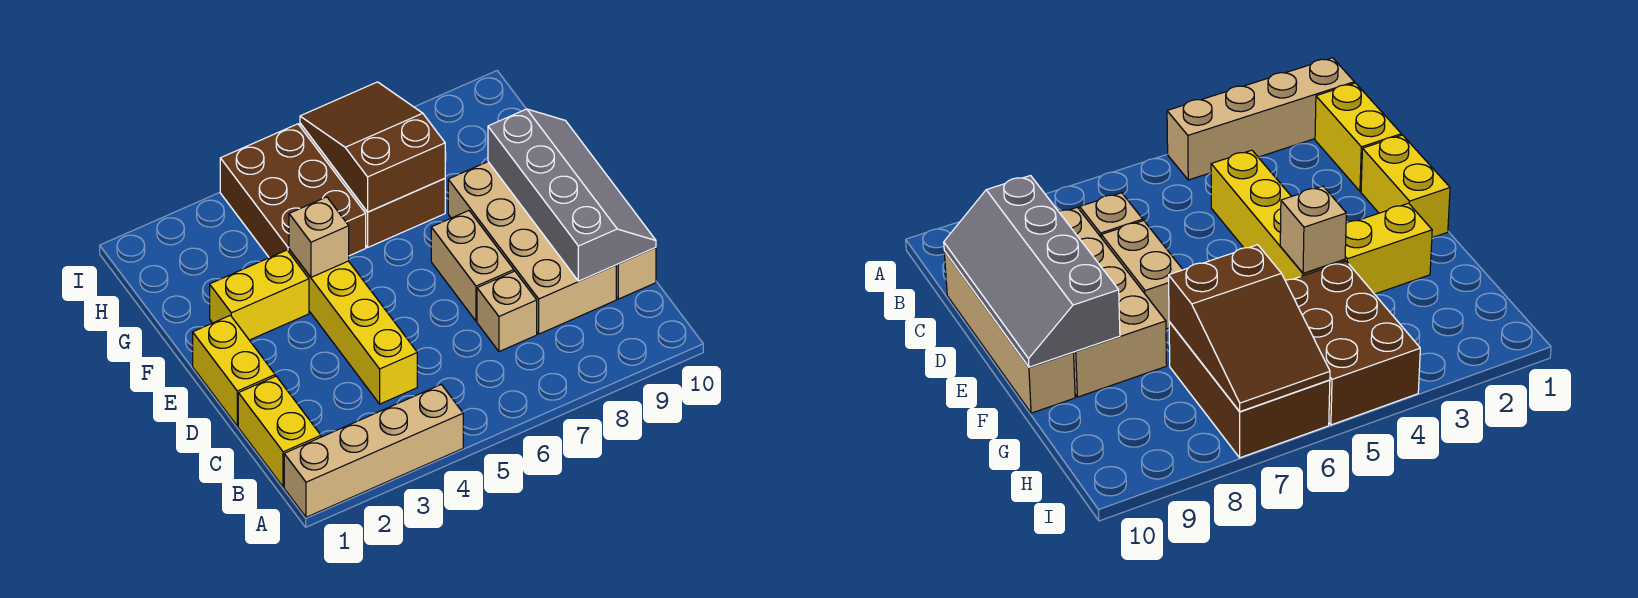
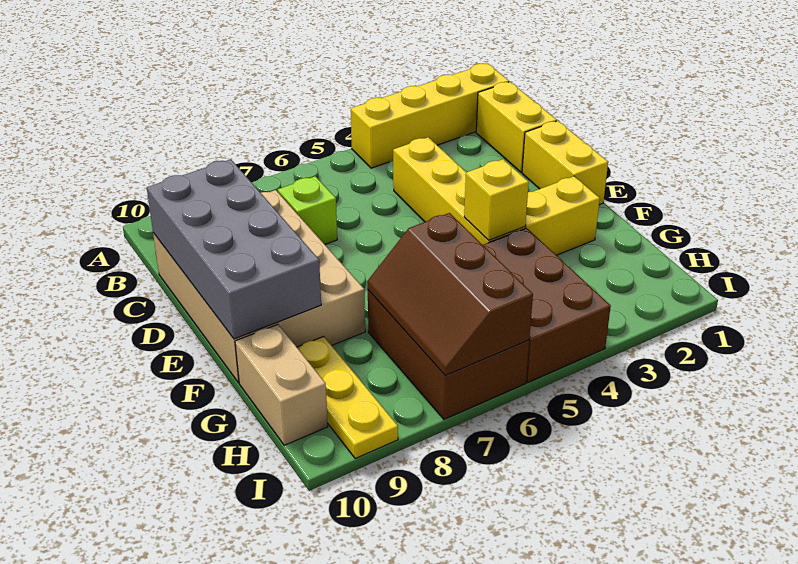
tan brick A1:A4 level 1 -> yellow brick A1:A4 level 1
tan brick C7 level 1 -> lime brick C7 level 1
grey slope C9:F10 level 2 top 9 -> grey brick C9:F10 level 2
tan brick D7:E7 level 1 -> tan brick G10:H10 level 1
tan brick F4 level 2 -> yellow brick F4 level 2
brown slope G6:I7 level 2 top G -> brown slope G6:I7 level 2 top 6
none -> yellow plate G9:I9 level 1

